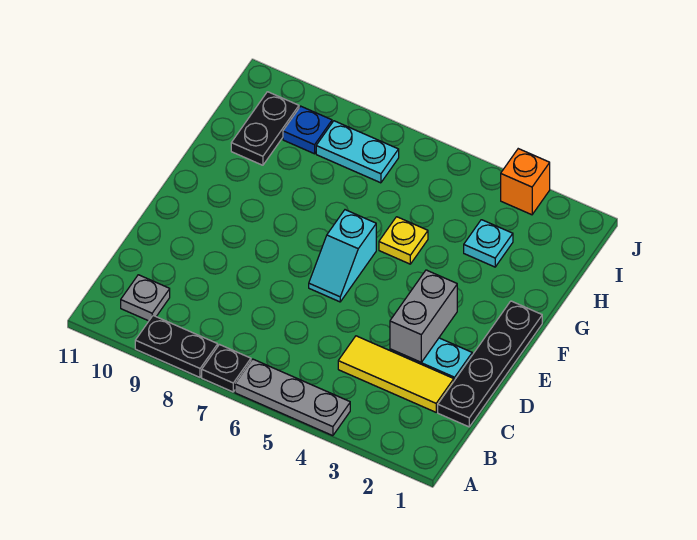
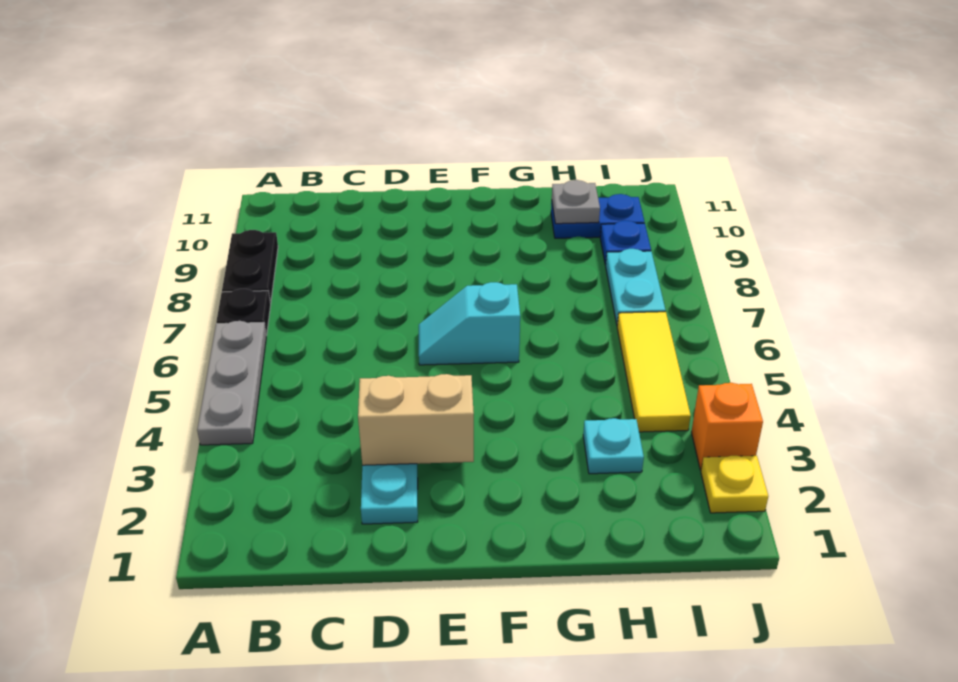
grey plate B10 level 1 -> grey plate H10 level 2
black plate C1:F1 level 1 -> none
yellow tile C2:C4 level 1 -> yellow tile I4:I6 level 1
grey brick D3:E3 level 2 -> tan brick D3:E3 level 2
yellow plate G5 level 1 -> yellow plate J2 level 1
black plate H10:I10 level 1 -> blue plate H10:I10 level 1

